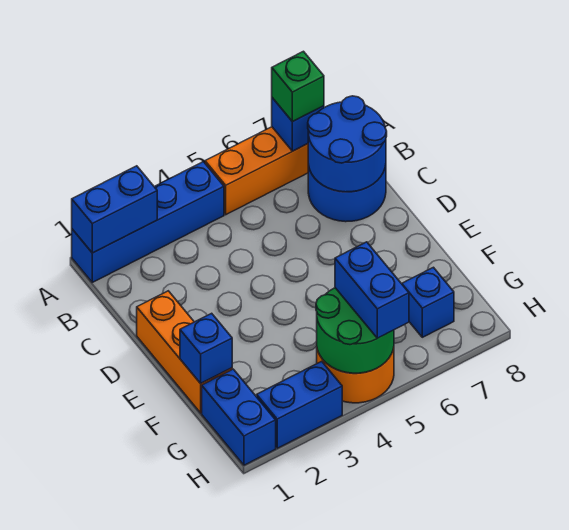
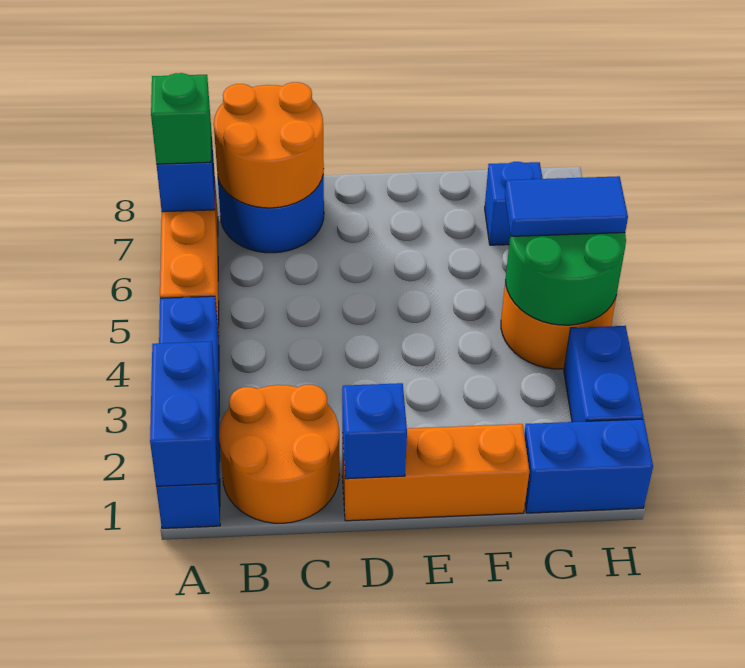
none -> orange round brick B1:C2 level 1
blue round brick B7:C8 level 2 -> orange round brick B7:C8 level 2
blue brick F1 level 2 -> blue brick D1 level 2
blue brick G5:H5 level 3 -> blue tile G5:H5 level 3

